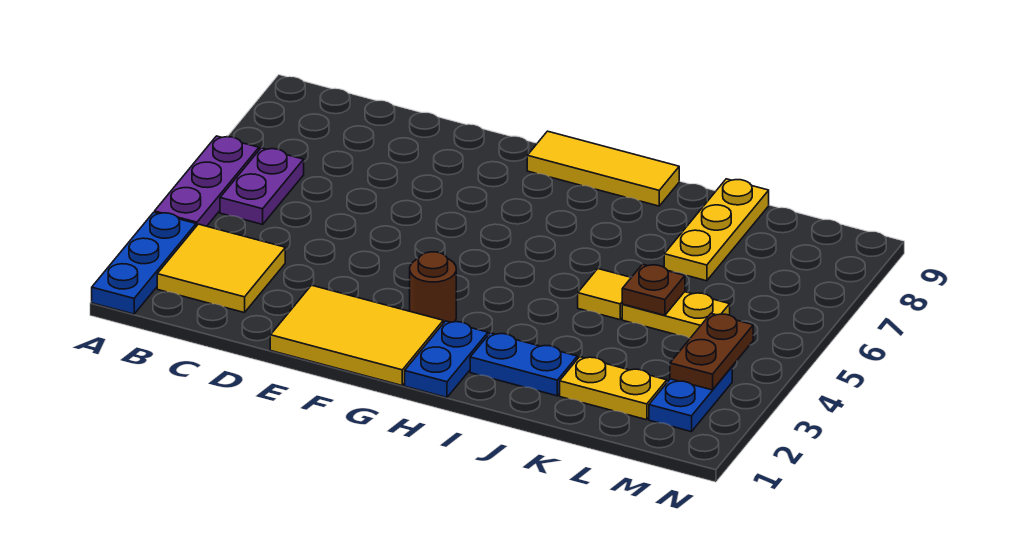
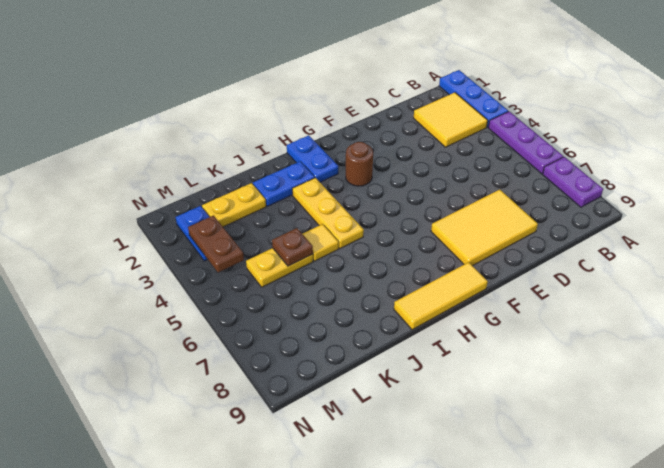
purple plate B5:B6 level 1 -> purple plate A7:A8 level 1
yellow tile E1:G2 level 1 -> yellow tile D7:F8 level 1
yellow plate K7:K9 level 1 -> yellow plate I3:I5 level 1

